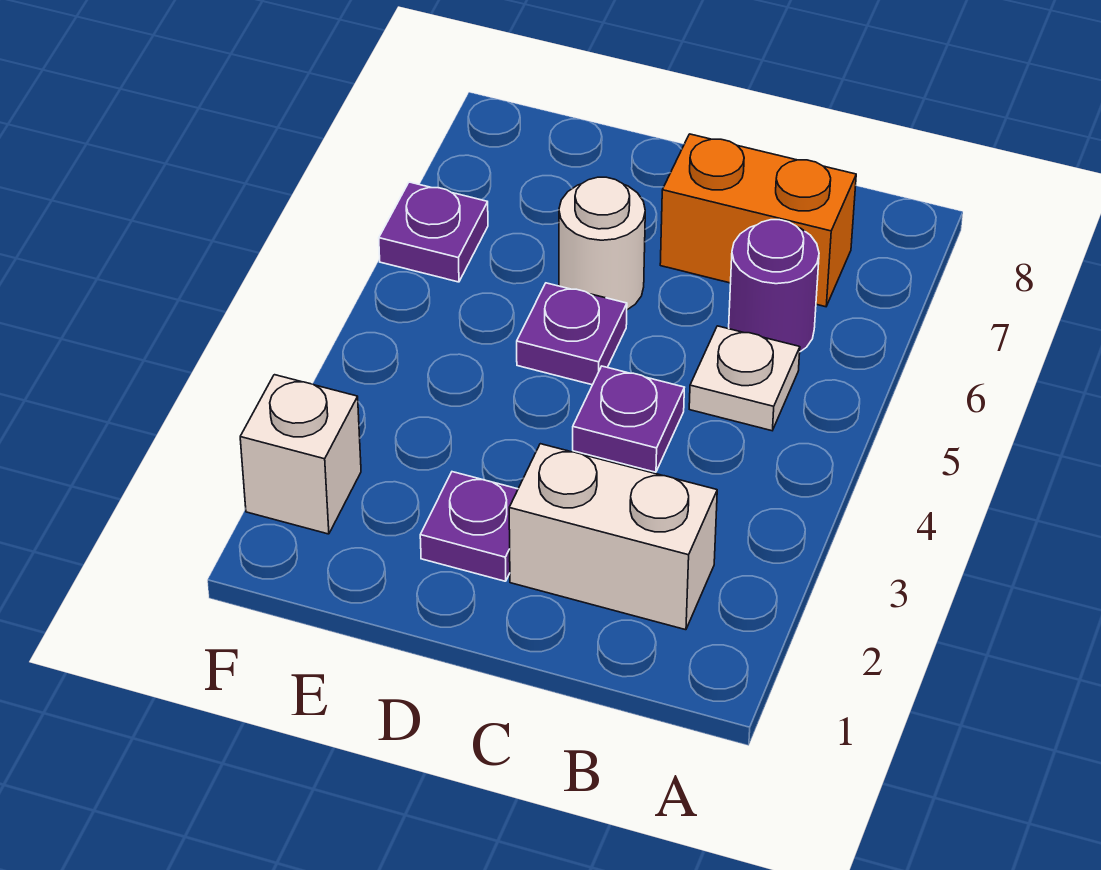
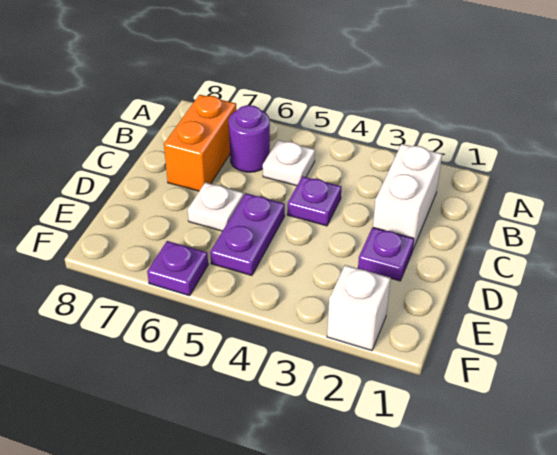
purple plate D5 level 1 -> purple plate D5:E5 level 1
white round brick D6 level 1 -> white plate D6 level 1

